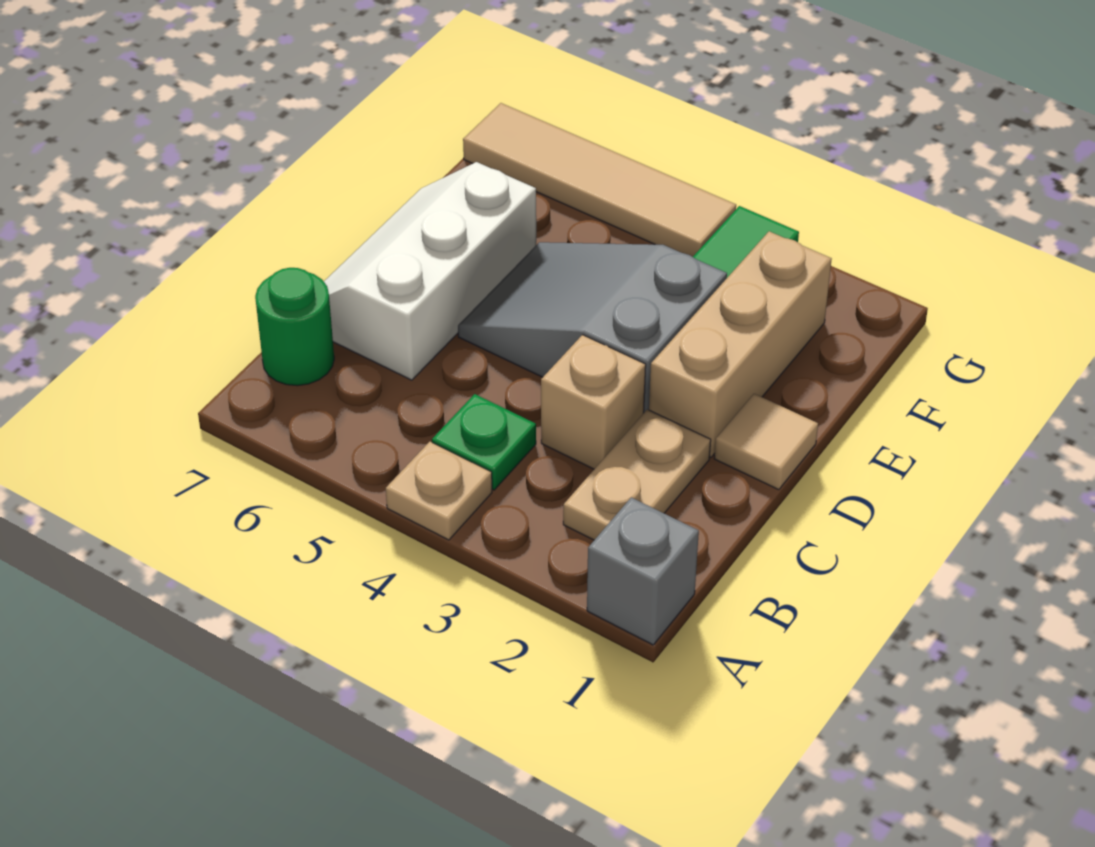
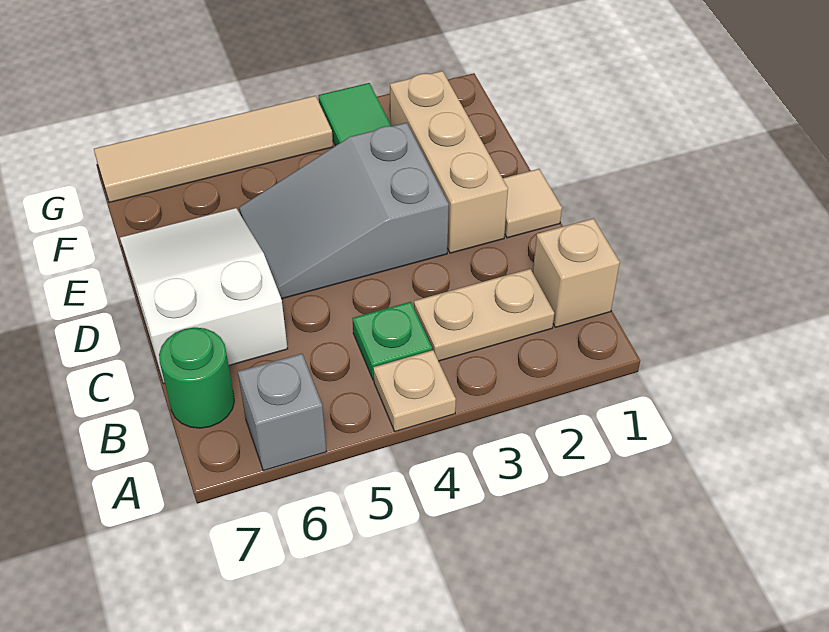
grey brick A1 level 1 -> grey brick A6 level 1
tan plate B2:C2 level 1 -> tan plate B2:B3 level 1
tan brick C3 level 1 -> tan brick B1 level 1
white slope C6:E7 level 1 top 6 -> white slope C6:E7 level 1 top C

